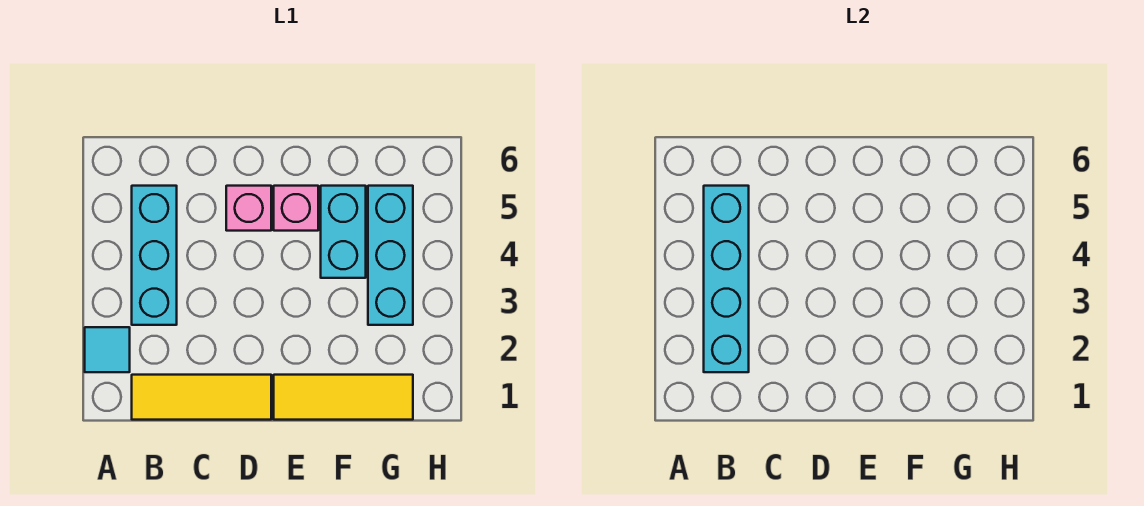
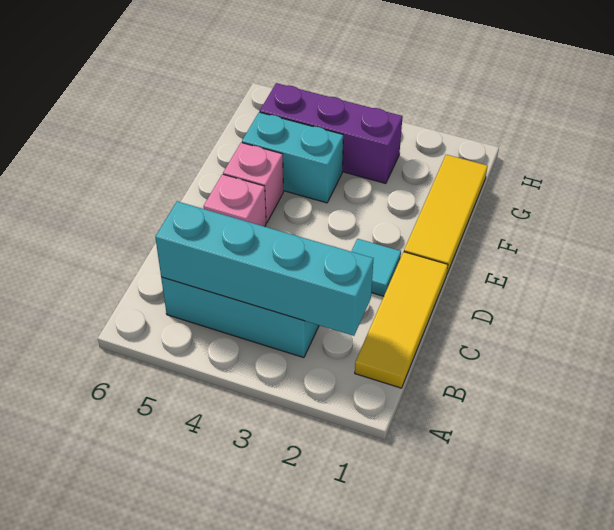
cyan tile A2 level 1 -> cyan tile D2 level 1
cyan brick G3:G5 level 1 -> purple brick G3:G5 level 1

